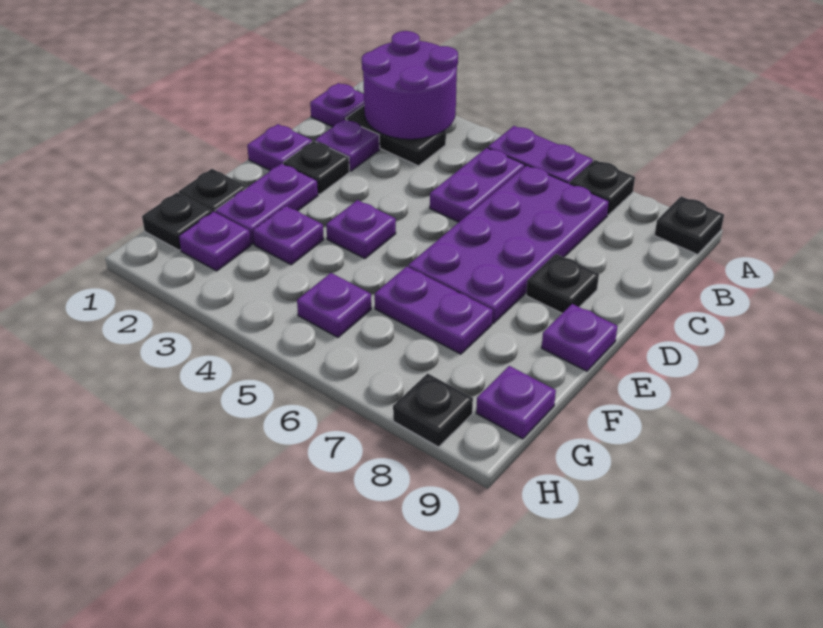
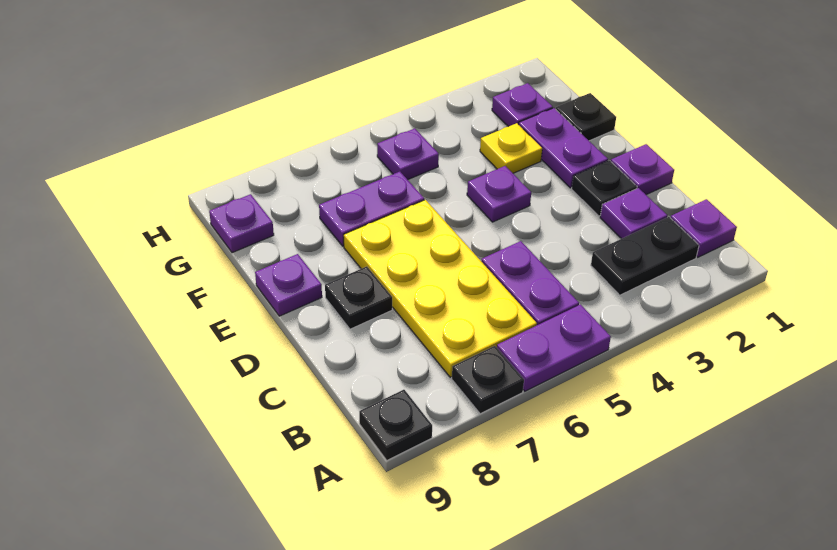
purple round brick A2:B3 level 2 -> none
purple plate B6:E7 level 1 -> yellow plate B6:E7 level 1
purple plate F3 level 1 -> yellow plate F3 level 1
black plate G1 level 1 -> none
black plate H8 level 1 -> none

